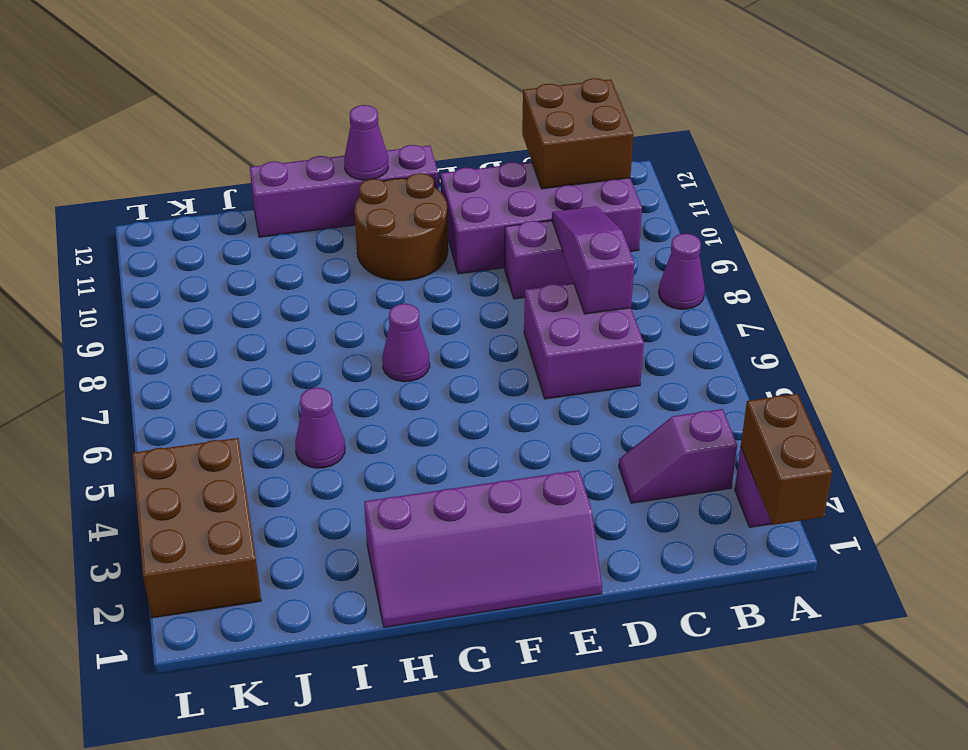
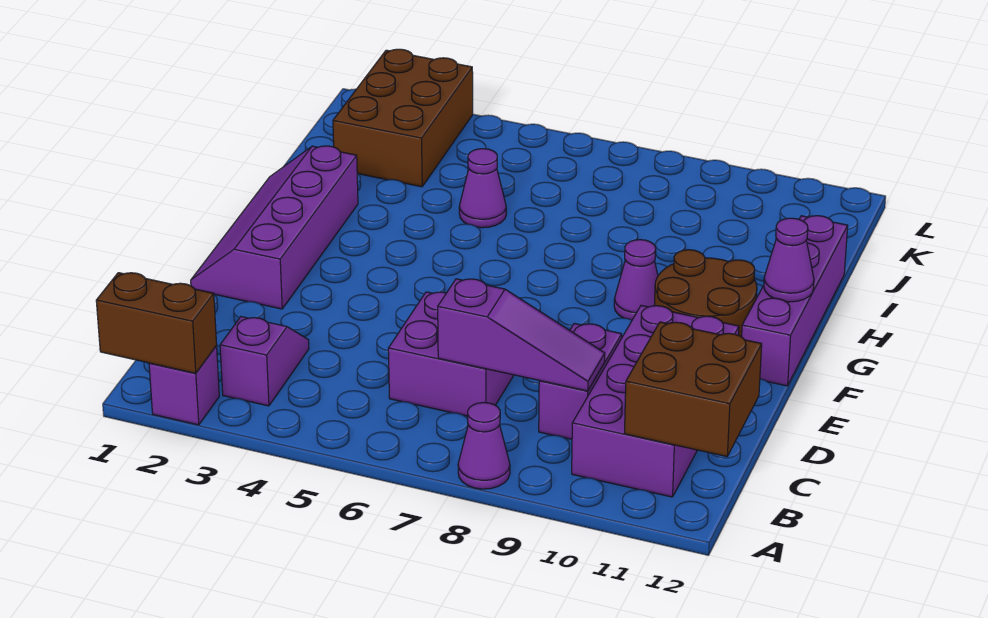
purple cone G7 level 1 -> purple cone G9 level 1
brown brick K2:L4 level 1 -> brown brick J2:L3 level 1

